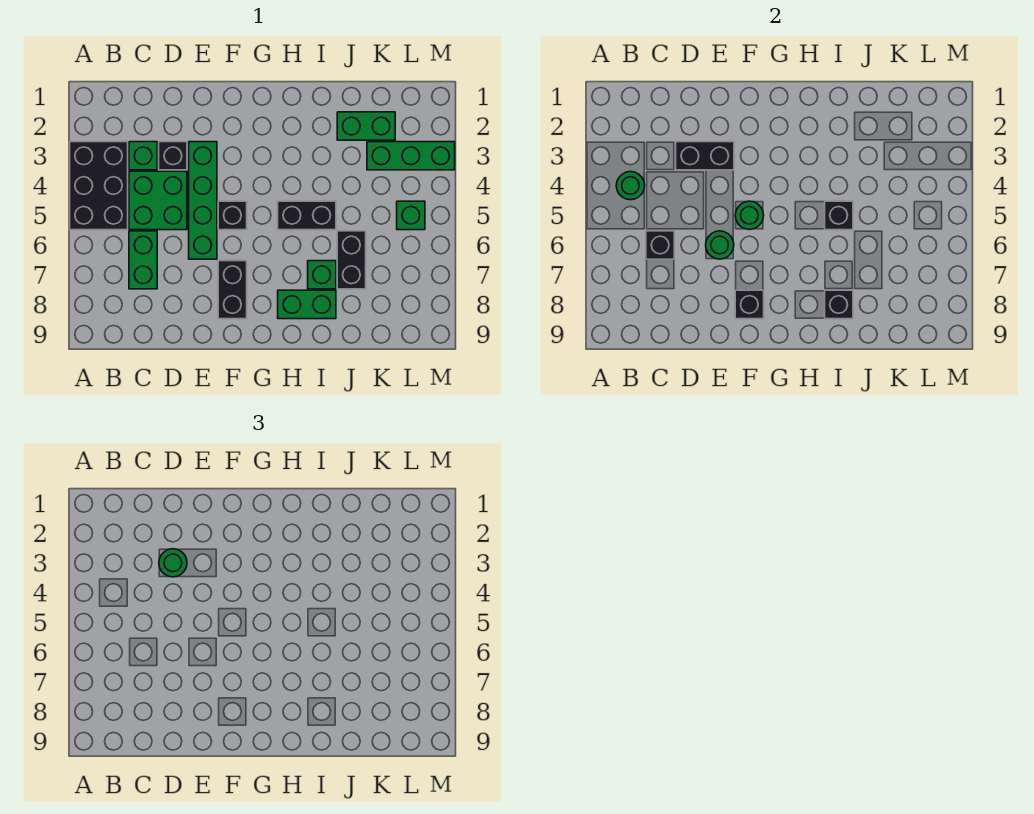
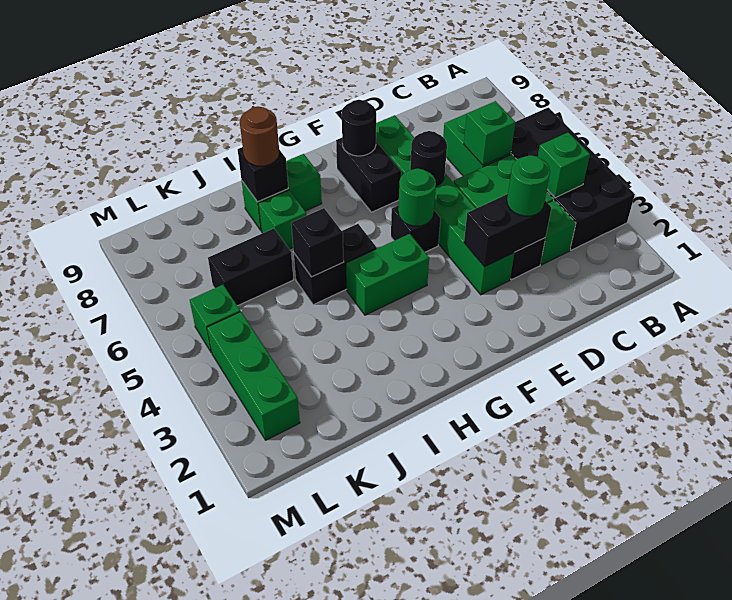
black brick A3:B5 level 1 -> black brick A3:B6 level 1
green round brick B4 level 2 -> green brick B4 level 2
black brick C6 level 2 -> green brick C6 level 2
green brick E3:E6 level 1 -> green brick E3:E8 level 1
green round brick E6 level 2 -> black round brick E6 level 2
black brick F8 level 2 -> black round brick F8 level 2
none -> brown round brick I8 level 3
green brick J2:K2 level 1 -> green brick G4:H4 level 1
black brick J6:J7 level 1 -> black brick J6:K6 level 1
green brick K3:M3 level 1 -> green brick L2:L4 level 1

